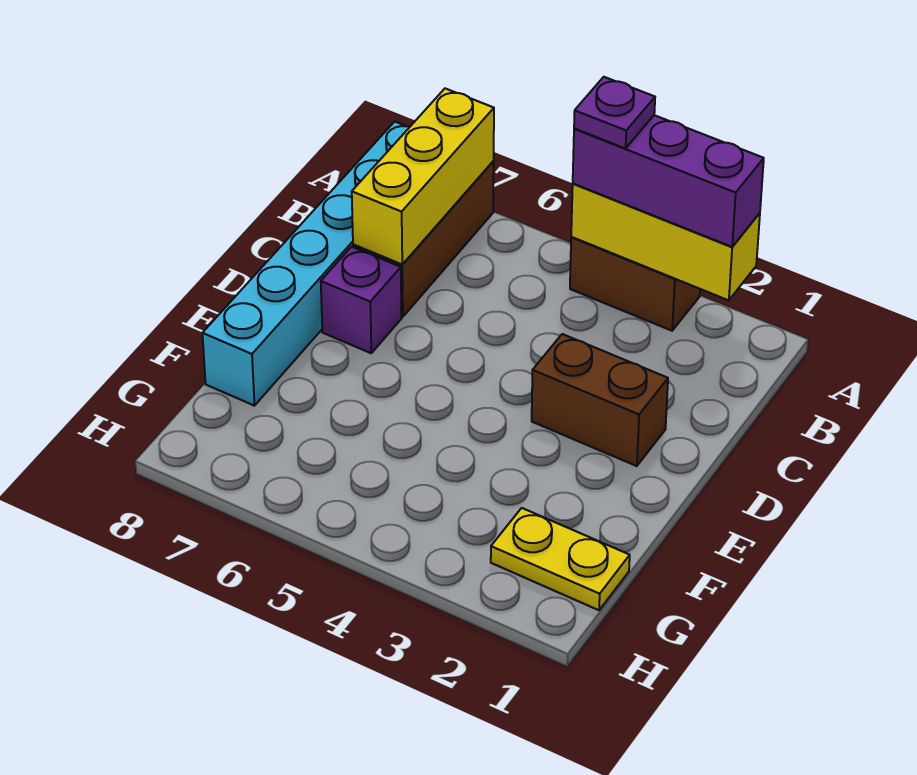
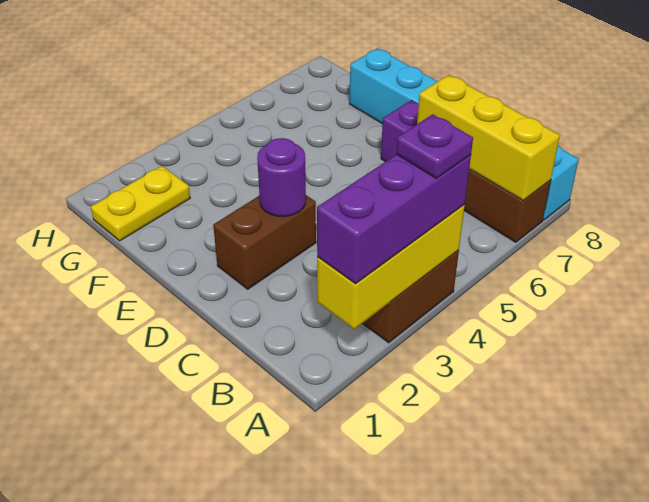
none -> purple round brick D3 level 2

